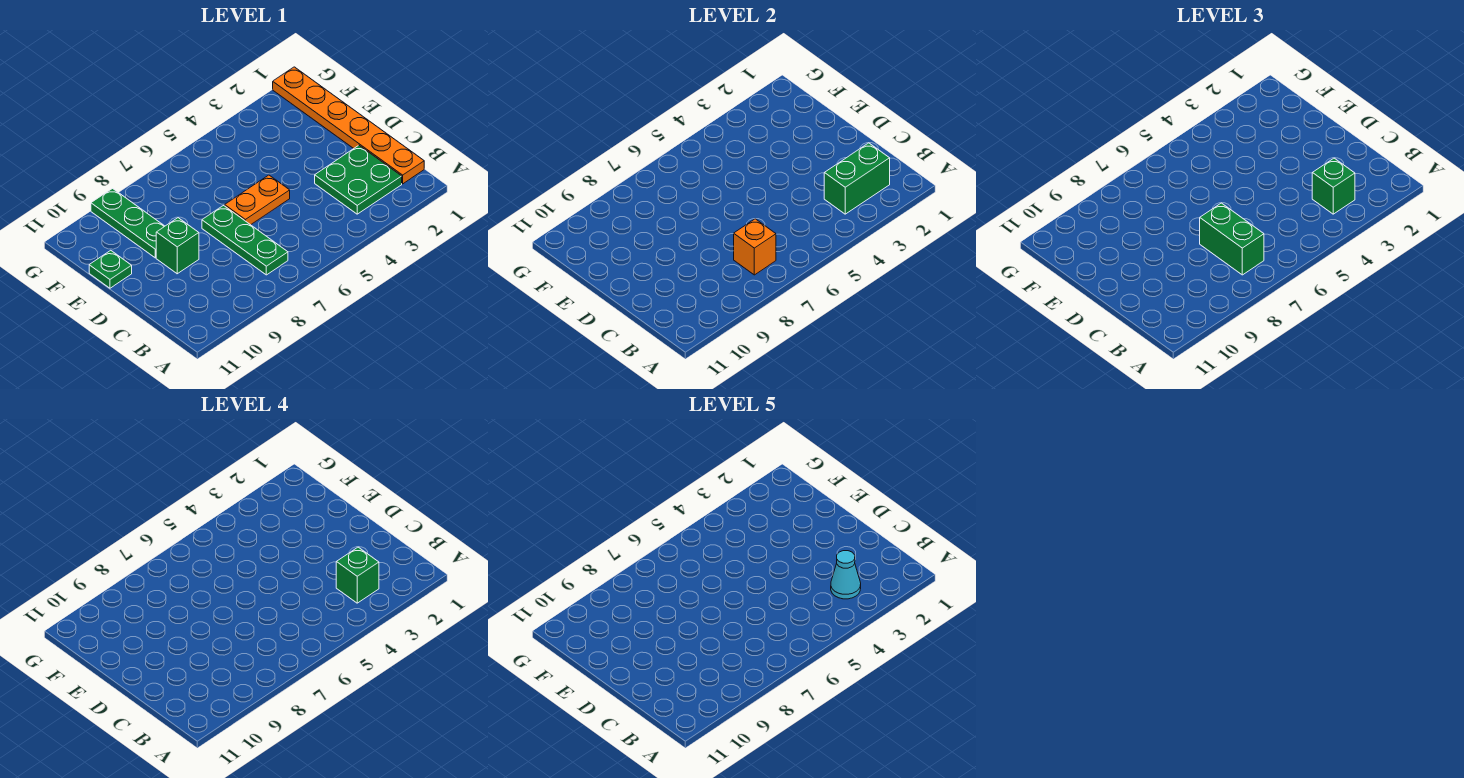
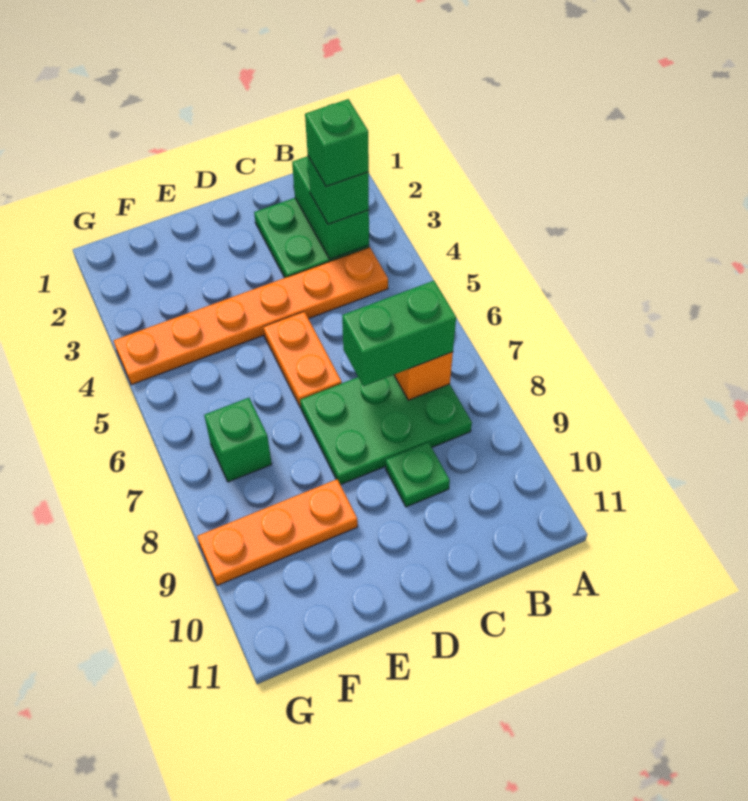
orange plate B1:G1 level 1 -> orange plate B4:G4 level 1
cyan cone B3 level 5 -> none
green plate B7:D7 level 1 -> green plate B7:D8 level 1
green brick D9 level 1 -> green brick F7 level 1
green plate E9:G9 level 1 -> orange plate E9:G9 level 1
green plate E11 level 1 -> green plate C9 level 1

